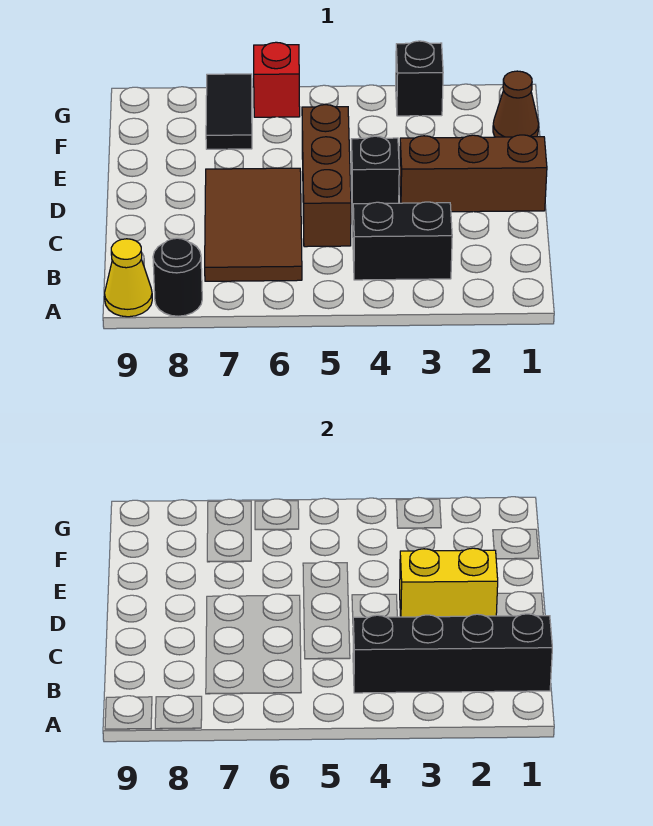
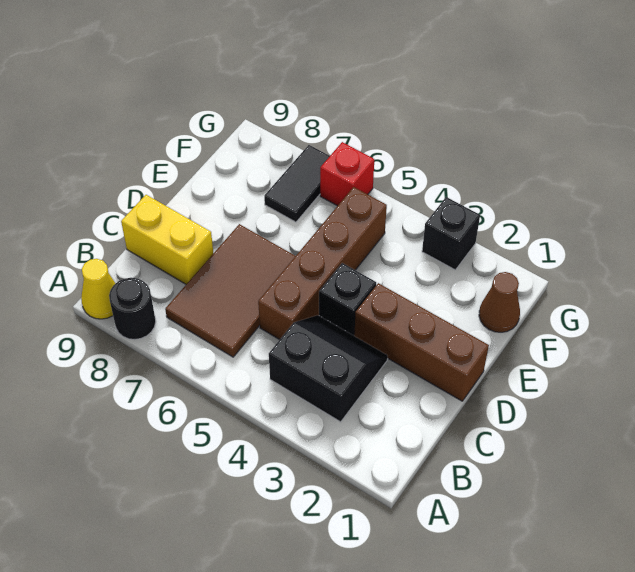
black brick B1:B4 level 2 -> none
brown brick C5:E5 level 1 -> brown brick C5:F5 level 1
yellow brick D2:D3 level 2 -> yellow brick C8:C9 level 1

